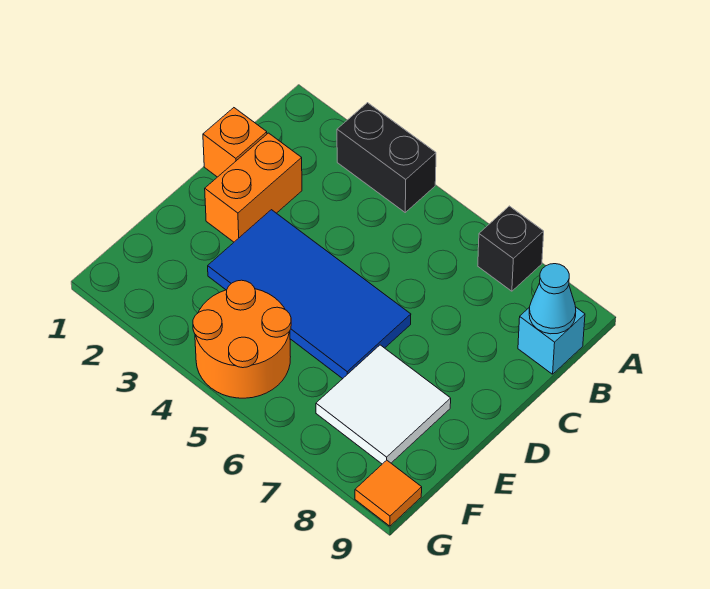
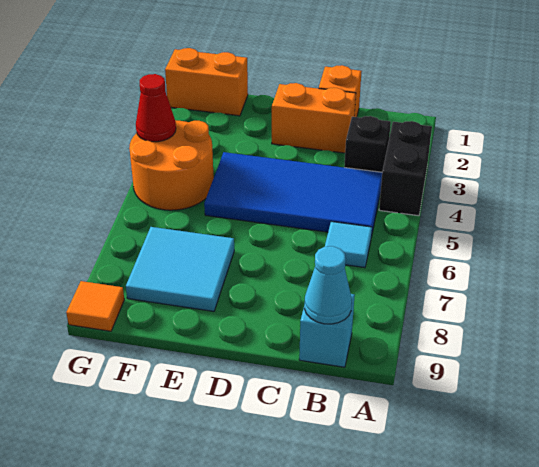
black brick A7 level 1 -> black brick B3 level 1
none -> cyan tile B6 level 1
blue tile D3:E6 level 1 -> blue tile B4:E5 level 1
white tile E7:F8 level 1 -> cyan tile E7:F8 level 1
none -> orange brick F1:G1 level 1
none -> red cone G4 level 2

